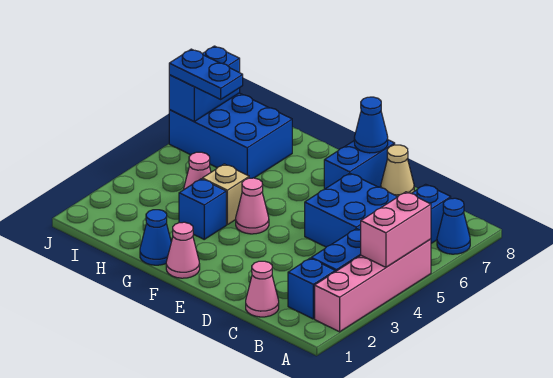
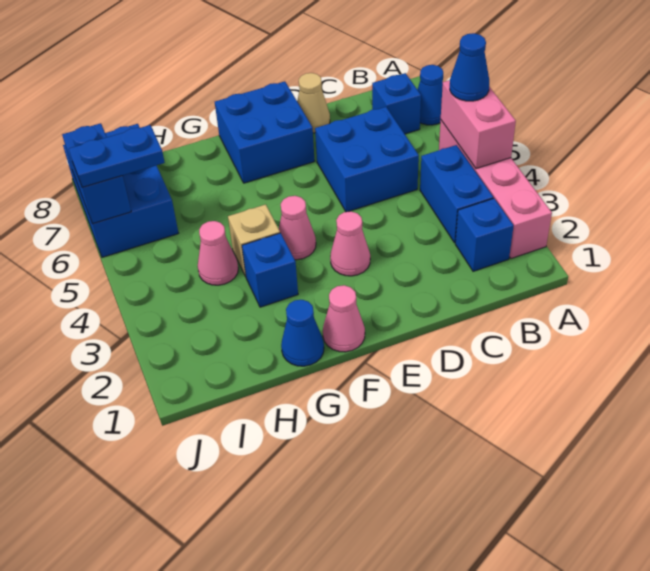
pink cone C1 level 1 -> pink cone E3 level 1
blue brick E7:E8 level 1 -> blue brick E7:F8 level 1
blue cone E8 level 2 -> blue cone A5 level 3
blue brick H6:J7 level 1 -> blue brick I6:J8 level 1

